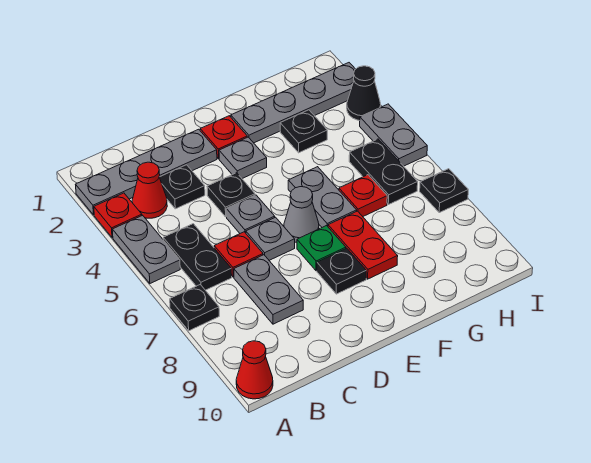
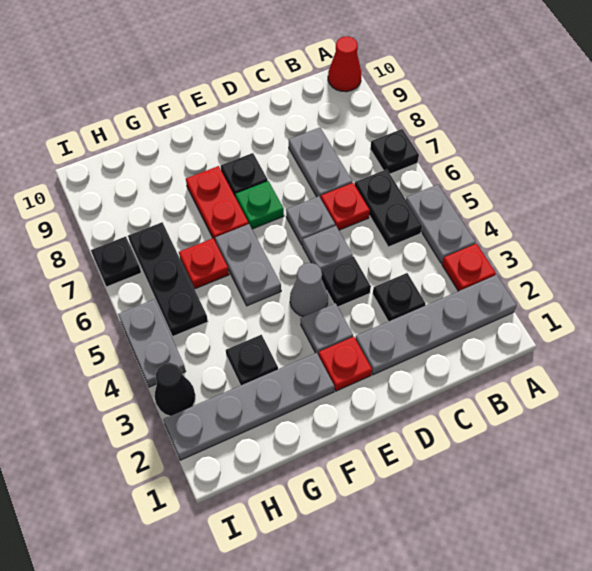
red cone B3 level 1 -> none
grey cone E6 level 1 -> grey cone E4 level 1
black plate H5:H6 level 1 -> black plate H5:H7 level 1

